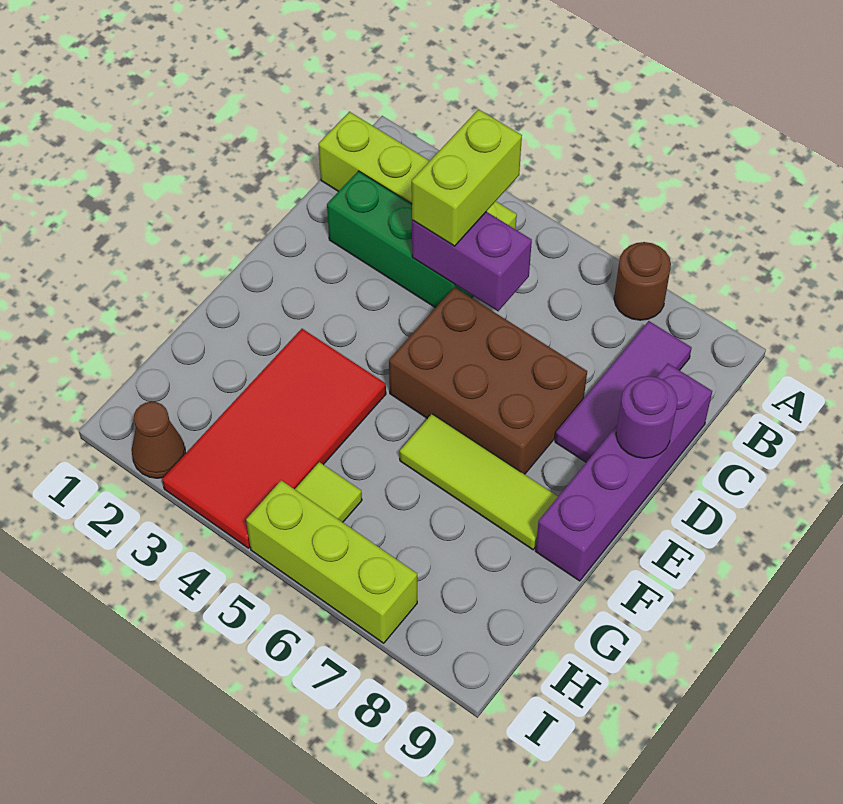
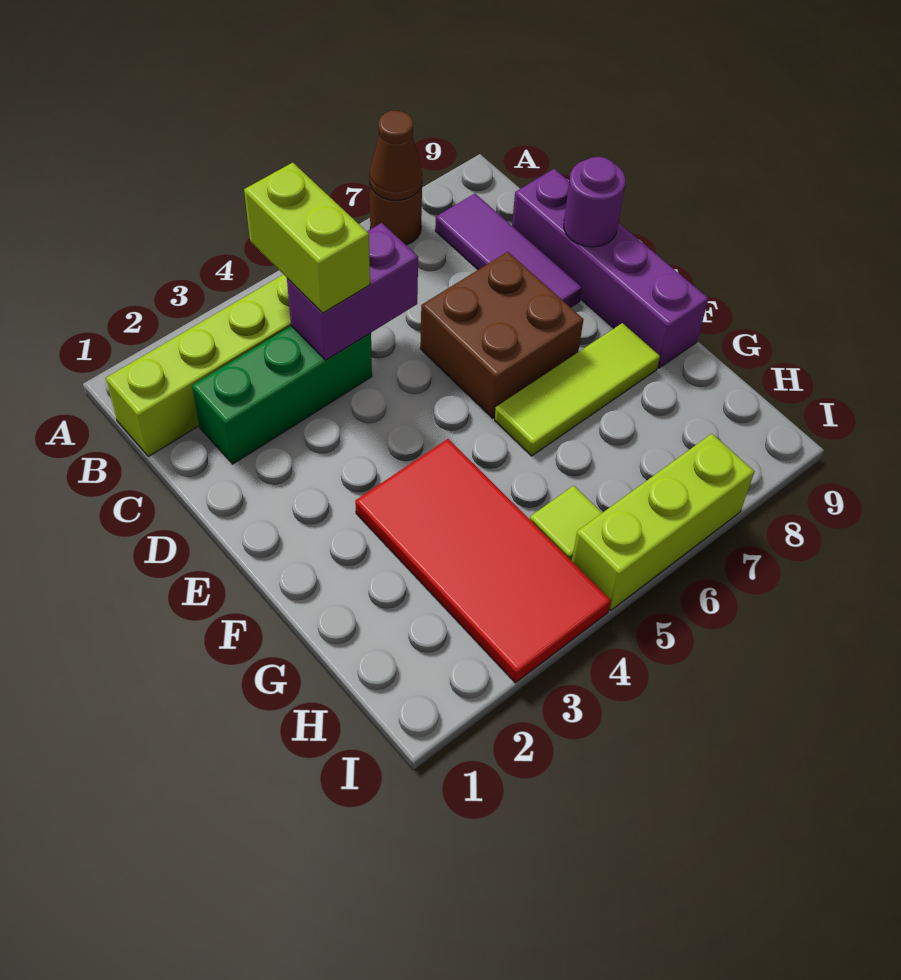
brown brick D5:E7 level 1 -> brown brick D6:E7 level 1
brown cone I2 level 1 -> brown cone A7 level 2

